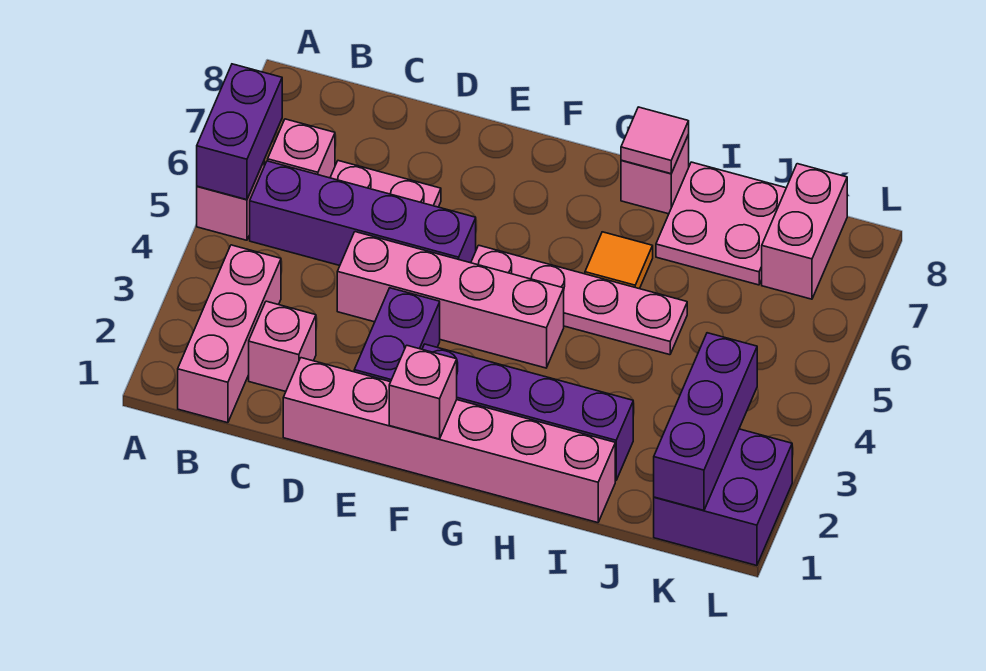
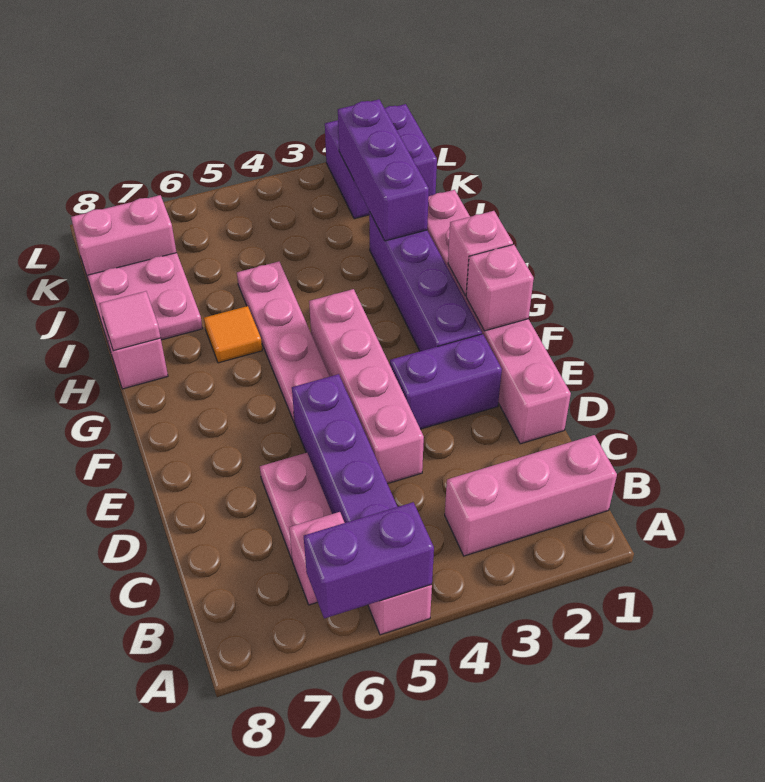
pink brick C2 level 1 -> pink brick G1 level 2
purple brick K1:K3 level 2 -> purple brick I2:K2 level 2

